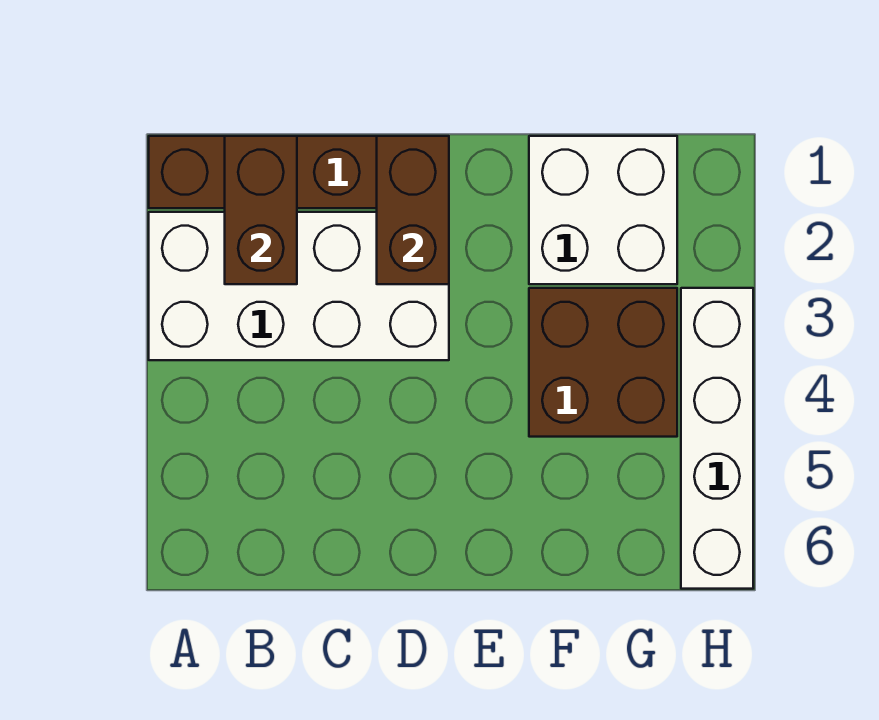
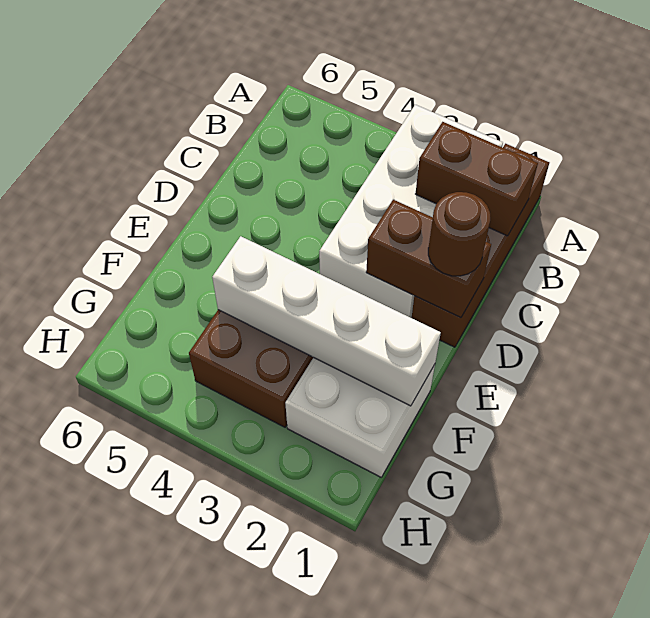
none -> brown round brick D1 level 3
white brick H3:H6 level 1 -> white brick F1:F4 level 2

